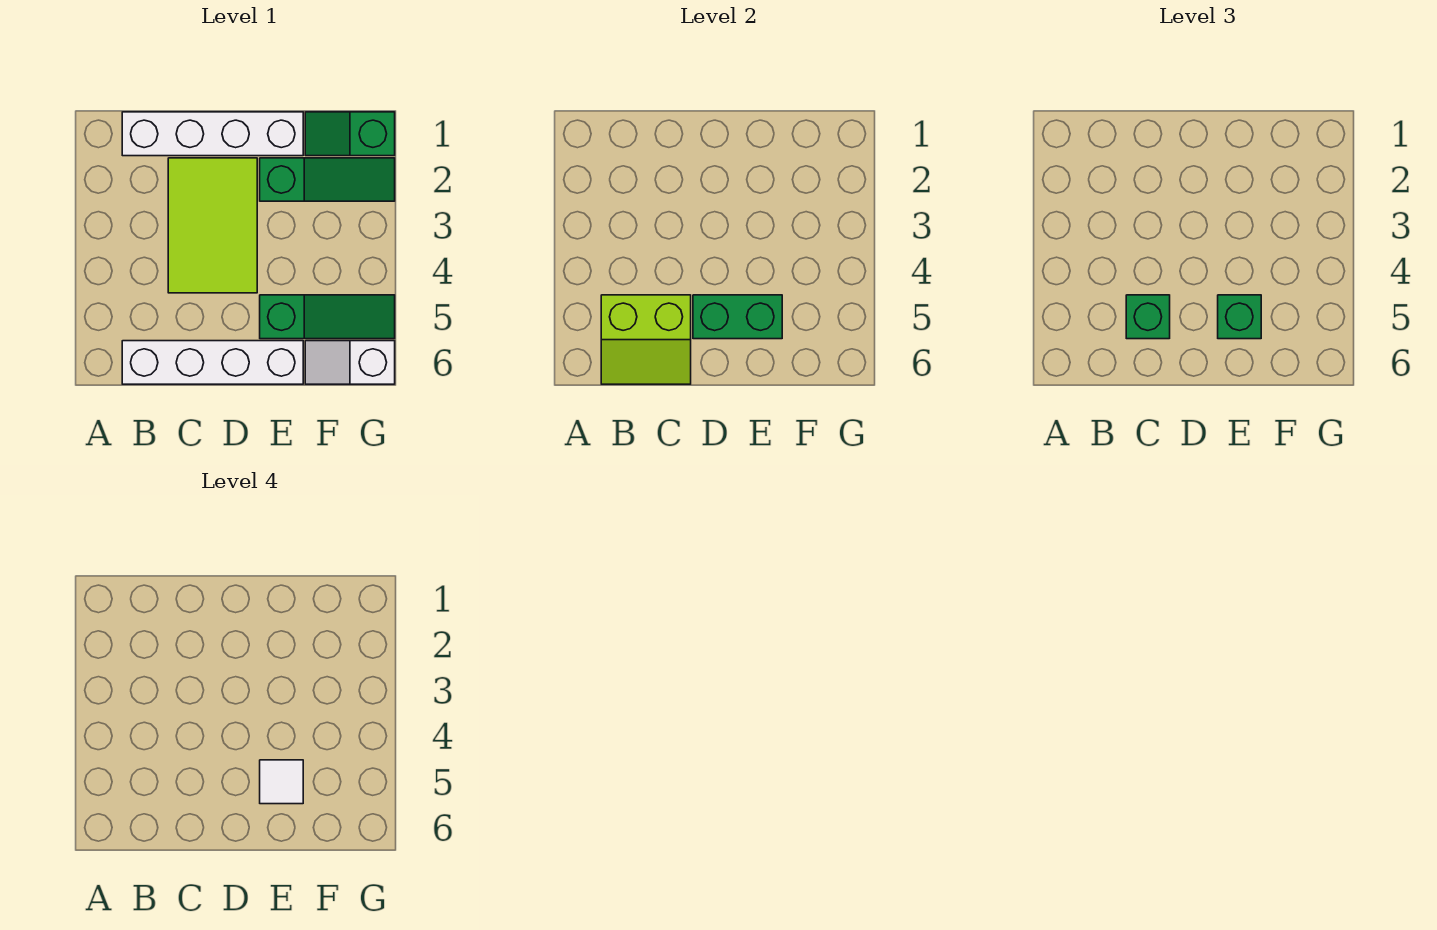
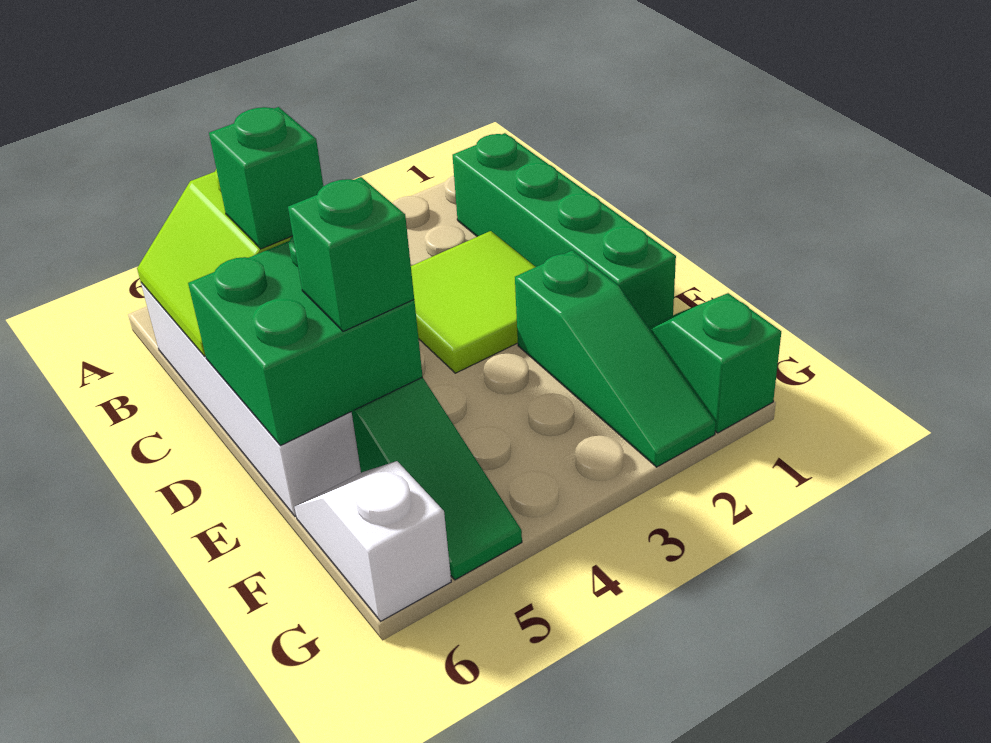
white brick B1:E1 level 1 -> green brick B1:E1 level 1
lime tile C2:D4 level 1 -> lime tile C2:D3 level 1
green brick D5:E5 level 2 -> green brick D5:E6 level 2
white tile E5 level 4 -> none

